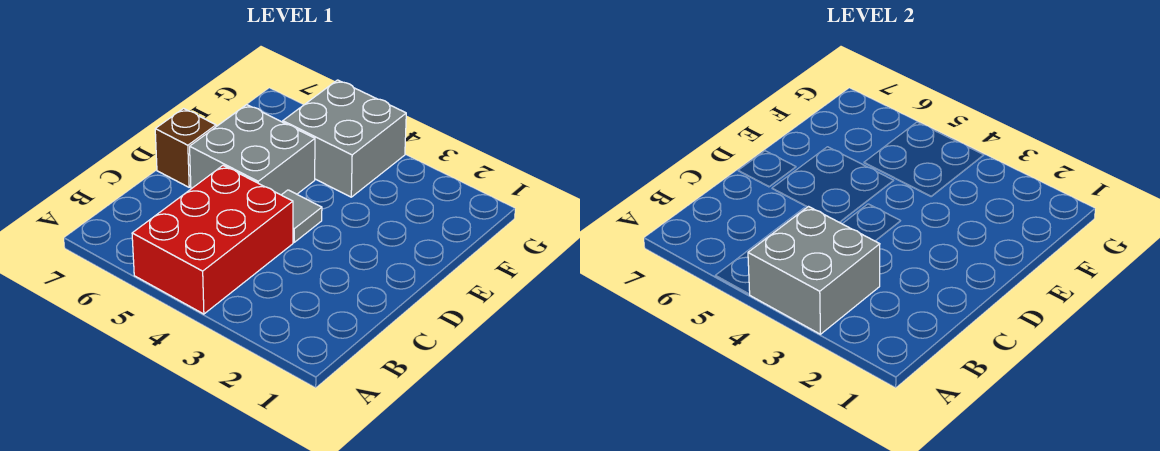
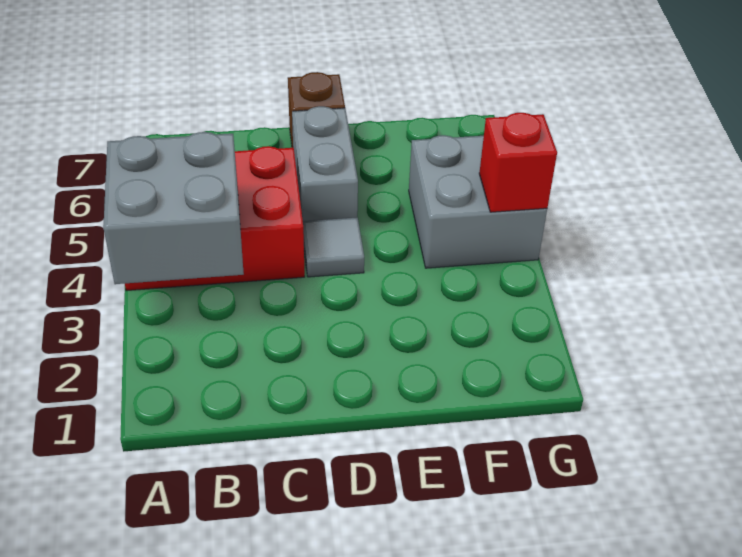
grey brick D5:E6 level 1 -> grey brick D5:D6 level 1
none -> red brick G4 level 2

